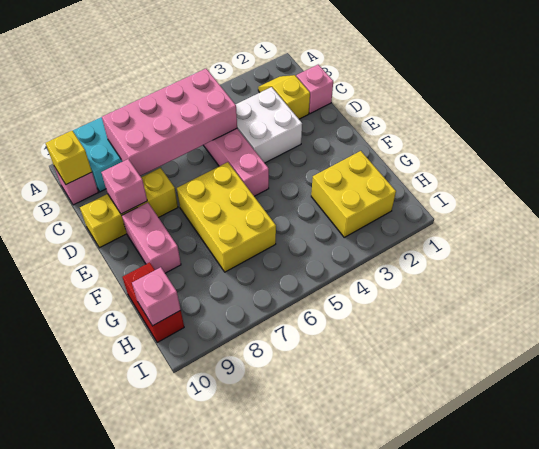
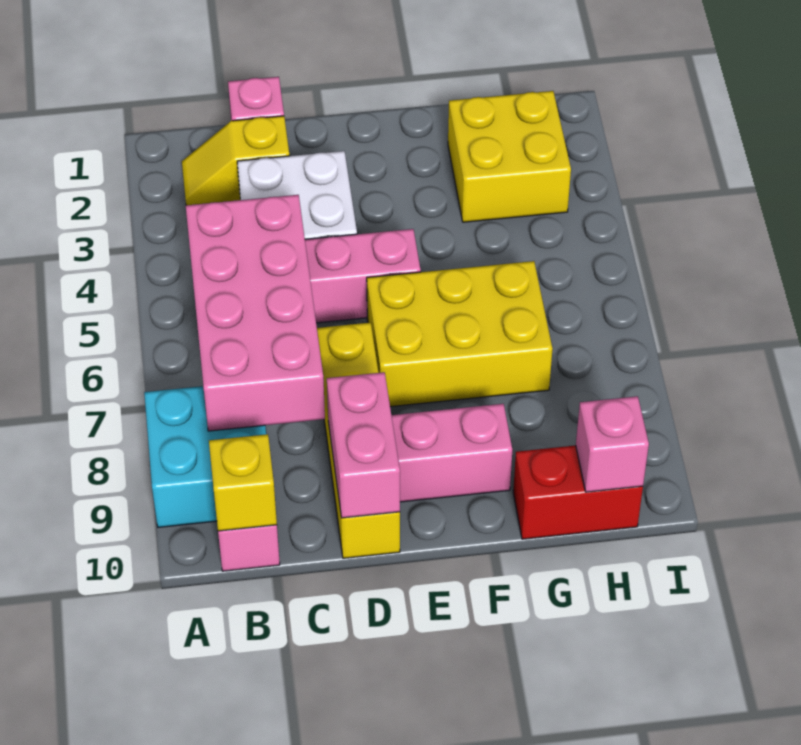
yellow brick D8:D10 level 1 -> yellow brick D7:D10 level 1
pink brick D9 level 2 -> pink brick D9:D10 level 2

